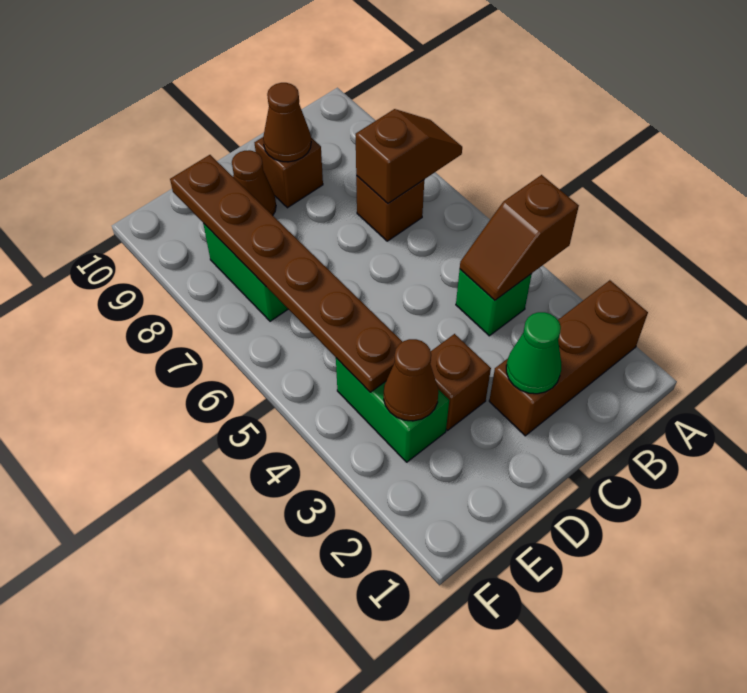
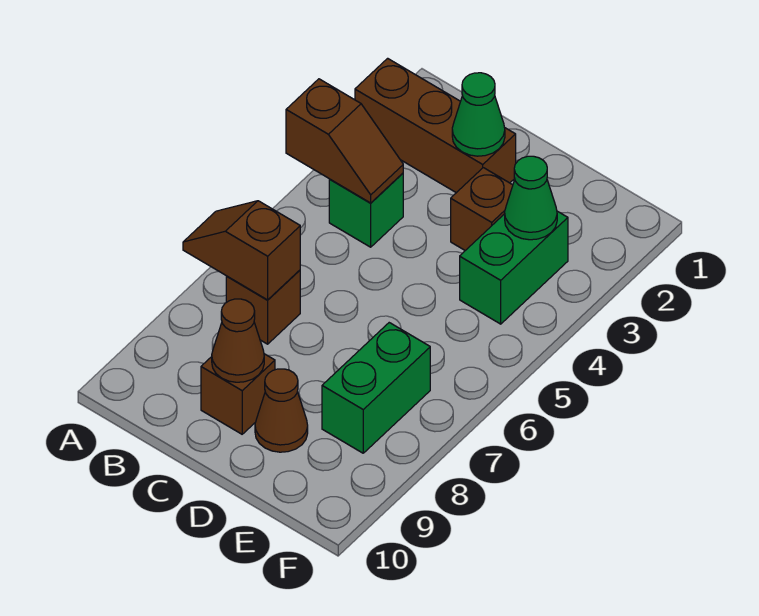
brown cone E3 level 2 -> green cone E3 level 2
brown plate E4:E9 level 2 -> none

